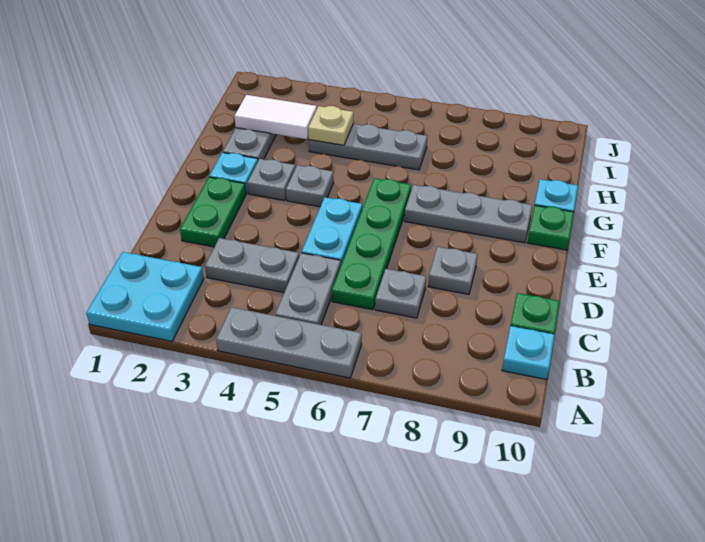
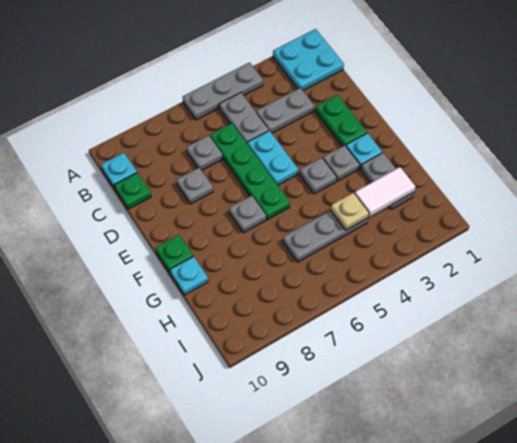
grey plate F7:F9 level 1 -> grey plate F7 level 1

